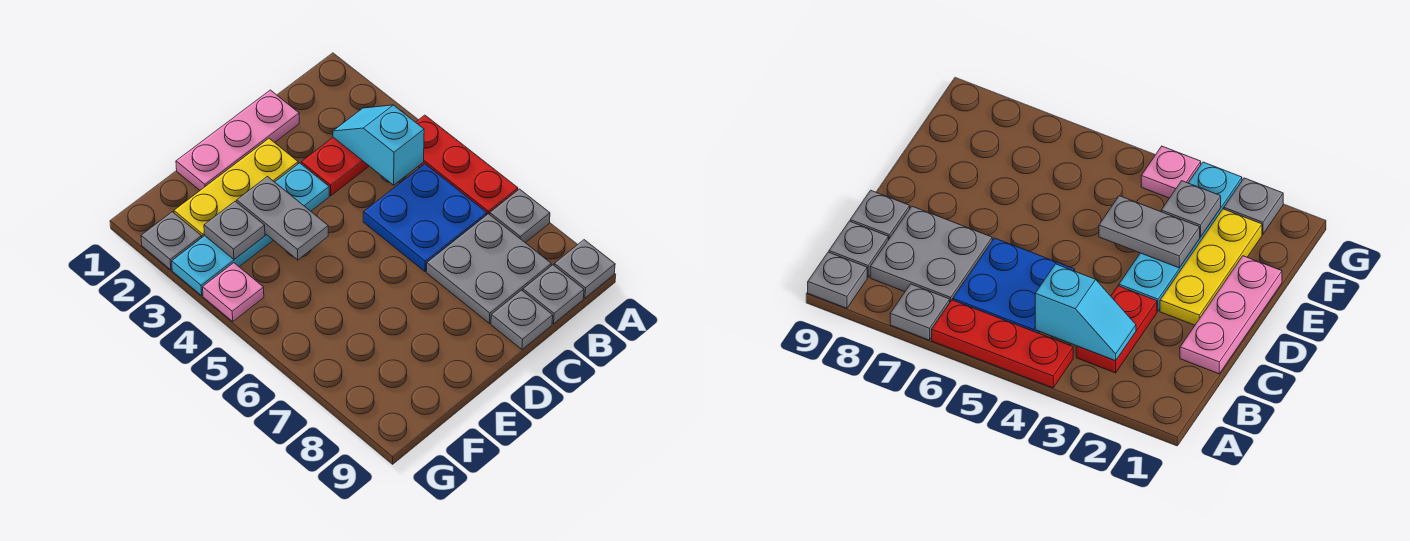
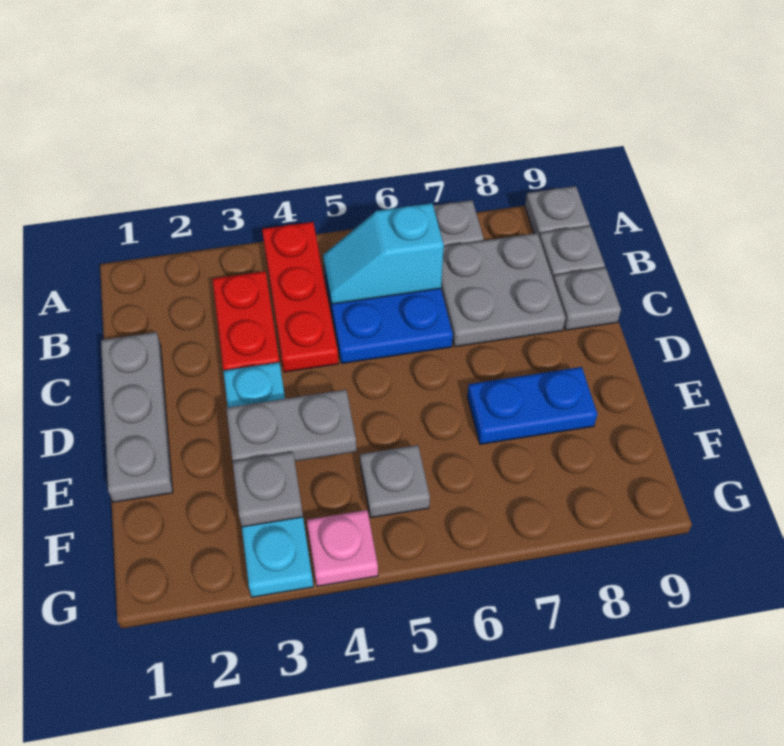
red plate A4:A6 level 1 -> red plate A4:C4 level 1
cyan slope B3:B4 level 2 top 4 -> cyan slope B5:B6 level 2 top 6
pink plate C1:E1 level 1 -> grey plate C1:E1 level 1
yellow plate D2:F2 level 1 -> none
none -> blue plate E7:E8 level 1
grey plate G2 level 1 -> grey plate F5 level 1

